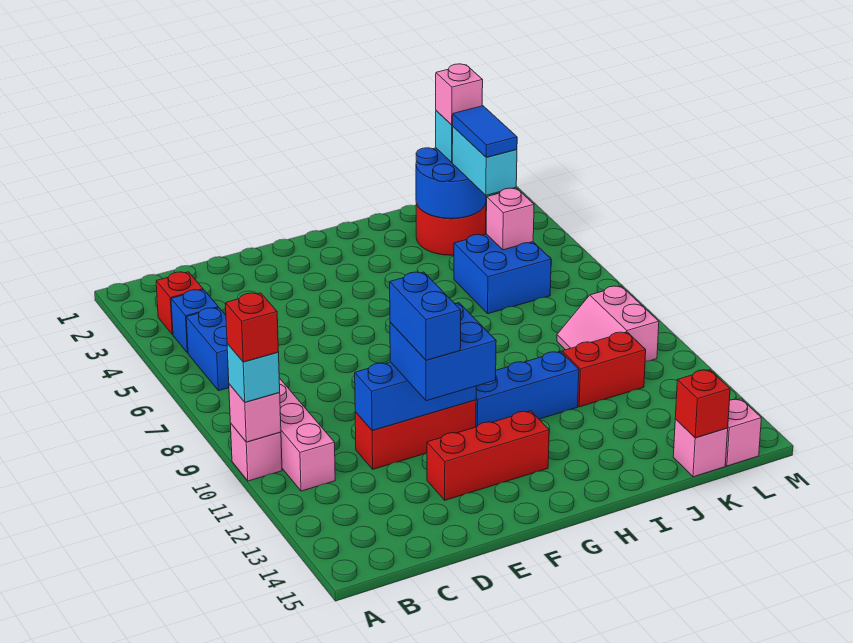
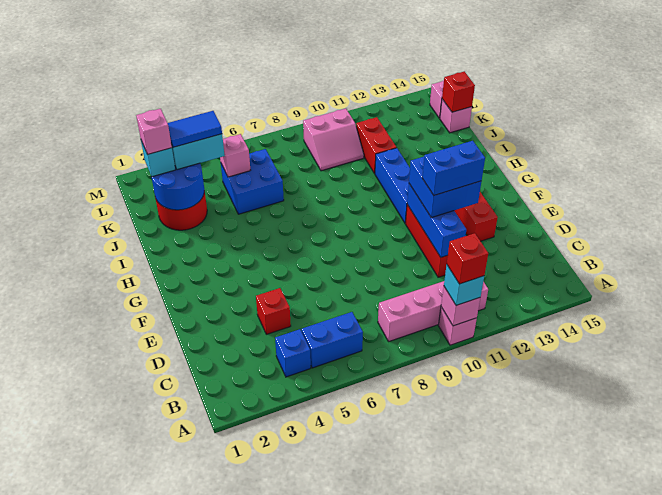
red brick B3 level 1 -> red brick D4 level 1

